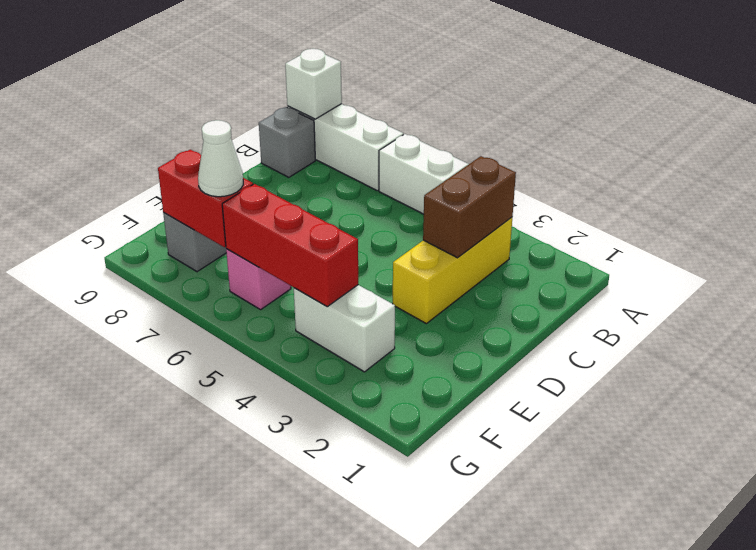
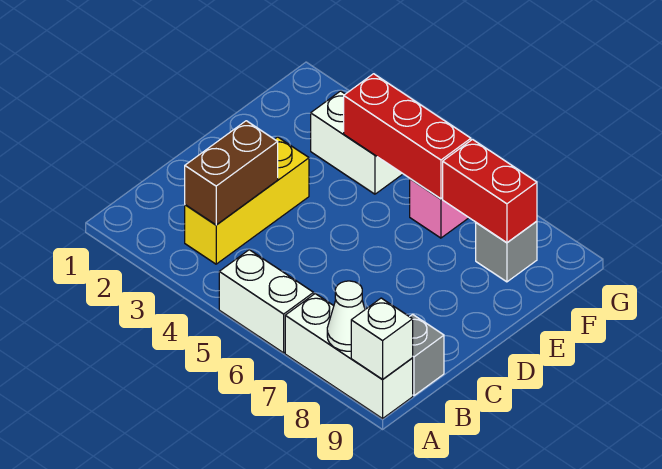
white cone F7 level 3 -> white cone A8 level 2

